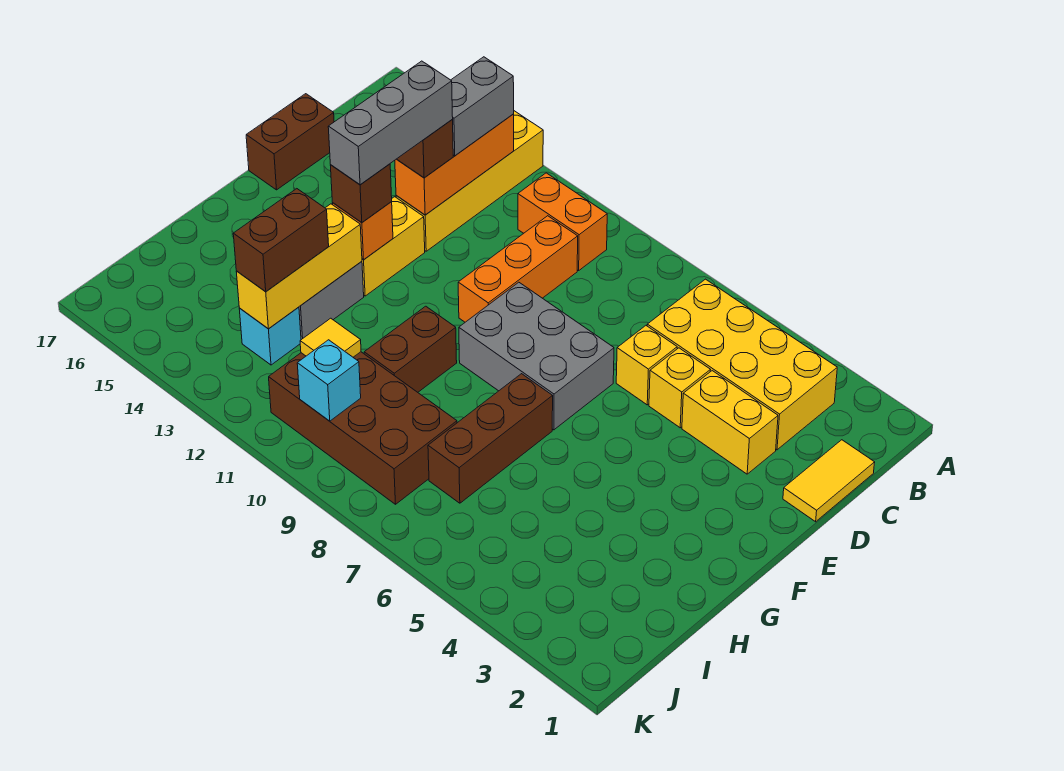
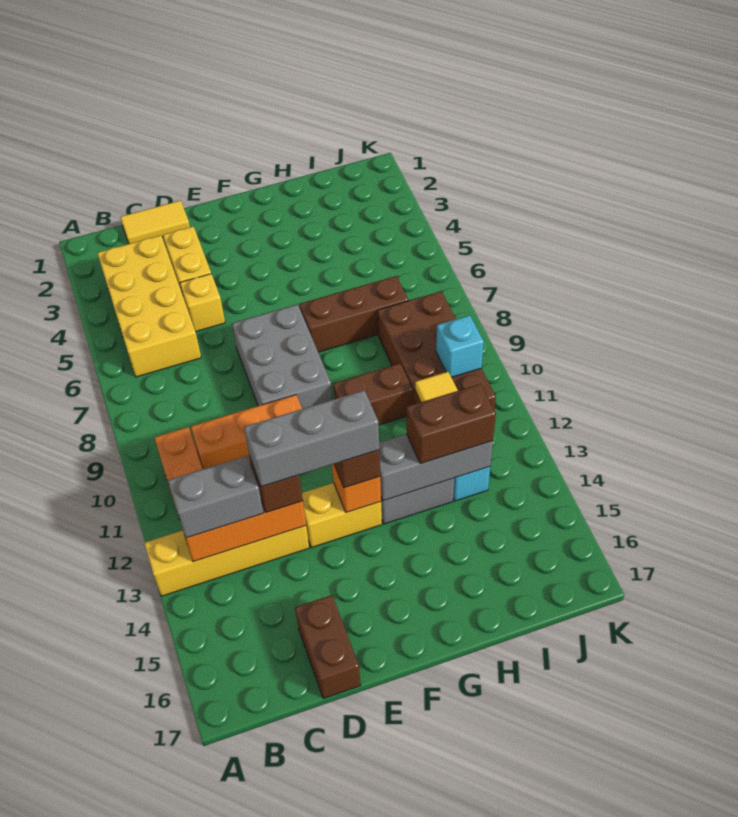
yellow brick D6 level 1 -> none
brown brick D17:E17 level 1 -> brown brick D16:D17 level 1
yellow brick G13:I13 level 2 -> grey brick G13:I13 level 2

